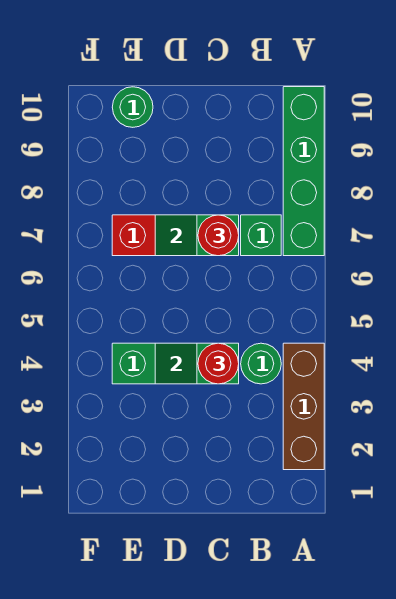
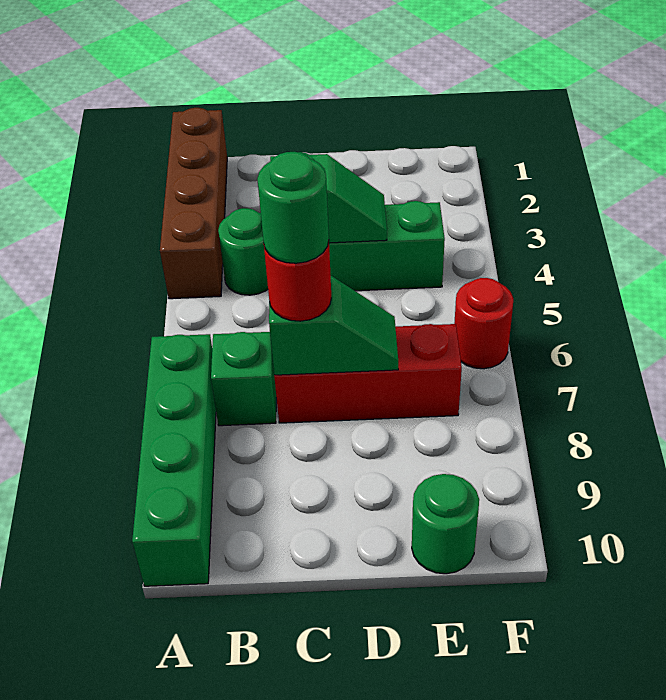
brown brick A2:A4 level 1 -> brown brick A1:A4 level 1
red round brick C4 level 3 -> red round brick F6 level 1
none -> green round brick C7 level 4

